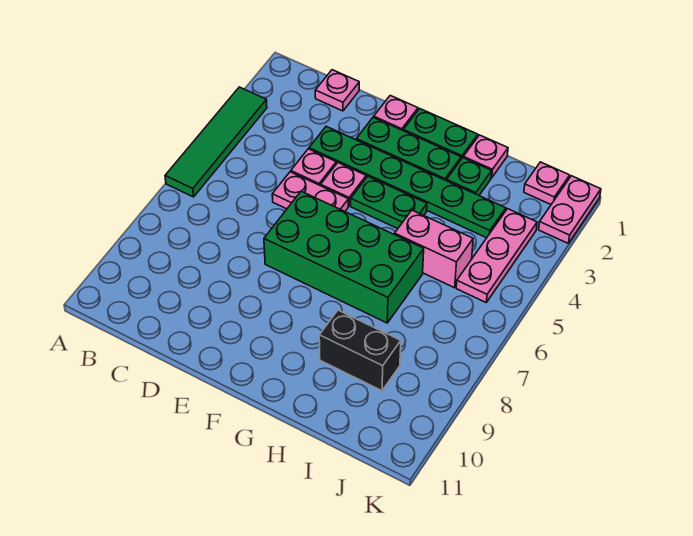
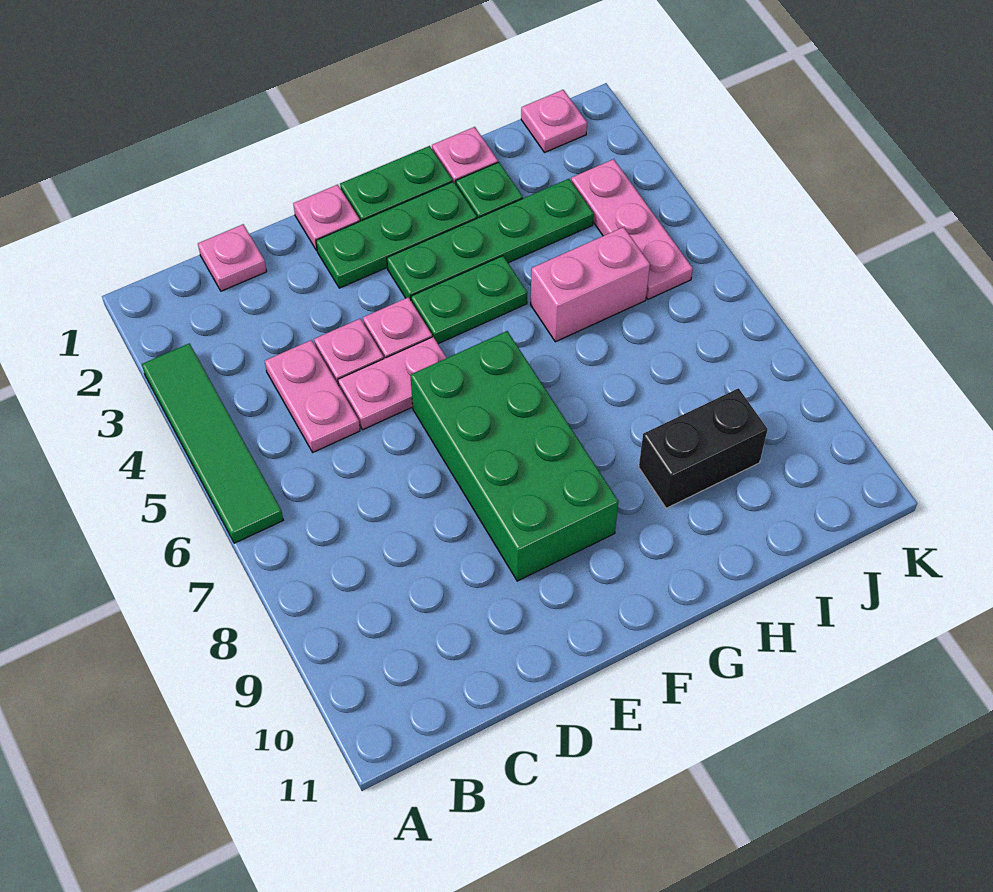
green plate D3:I3 level 1 -> green plate F3:I3 level 1
green brick E6:H7 level 1 -> green brick E6:F9 level 1
pink plate K1:K2 level 1 -> pink plate C4:C5 level 1

